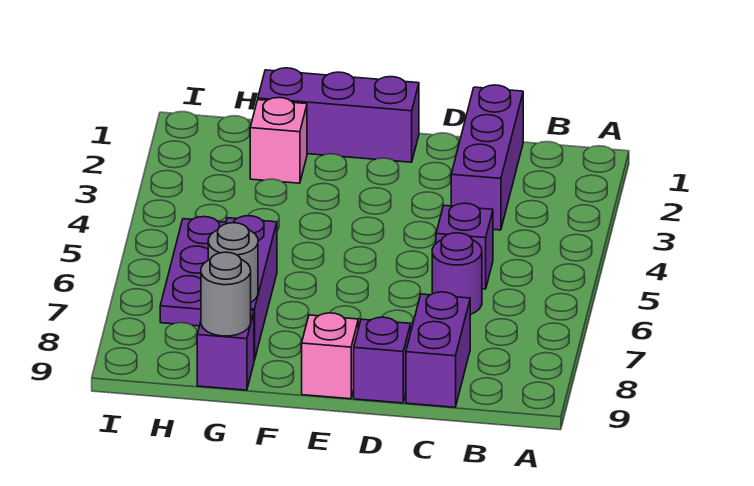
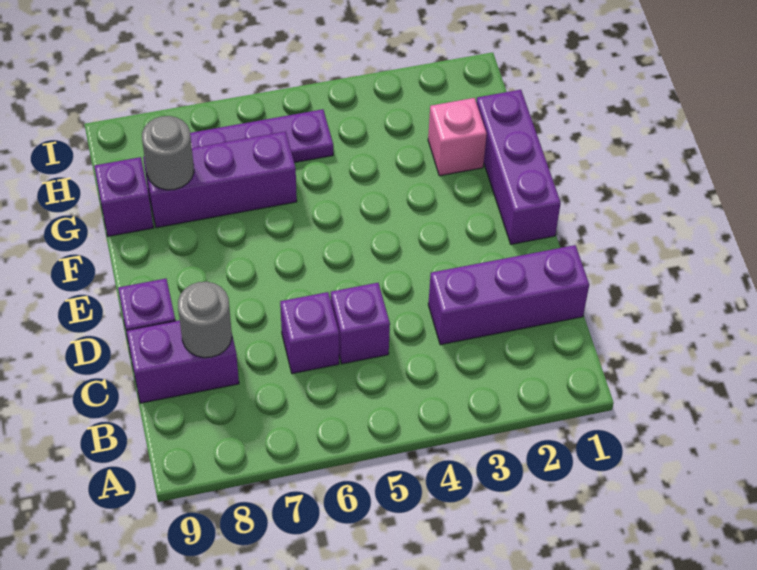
purple round brick C6 level 1 -> purple brick C6 level 1
pink brick E9 level 1 -> none
grey round brick G9 level 2 -> grey round brick C8 level 2

